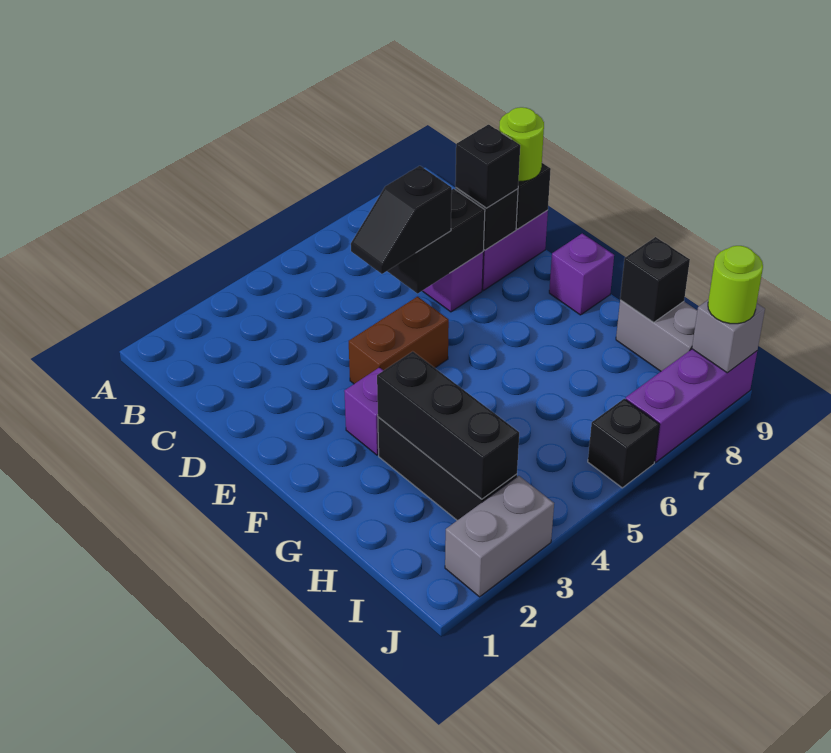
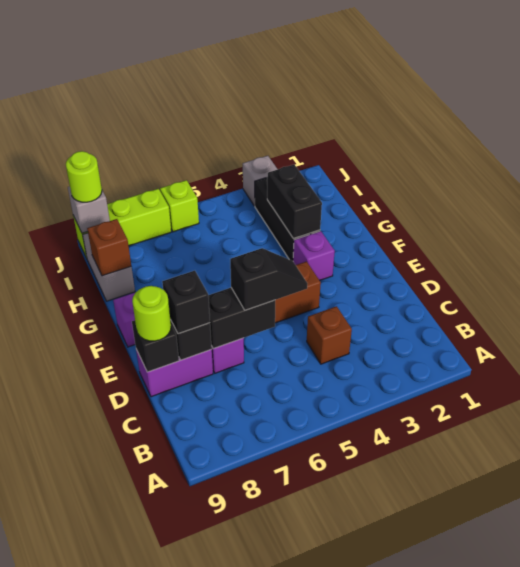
none -> brown brick C4 level 1
black brick G3:I3 level 2 -> black brick G3:H3 level 2
black brick H9 level 2 -> brown brick H9 level 2
grey brick J2:J3 level 1 -> grey brick J3 level 1
black brick J6 level 1 -> lime brick J6 level 1
purple brick J7:J9 level 1 -> lime brick J7:J9 level 1

